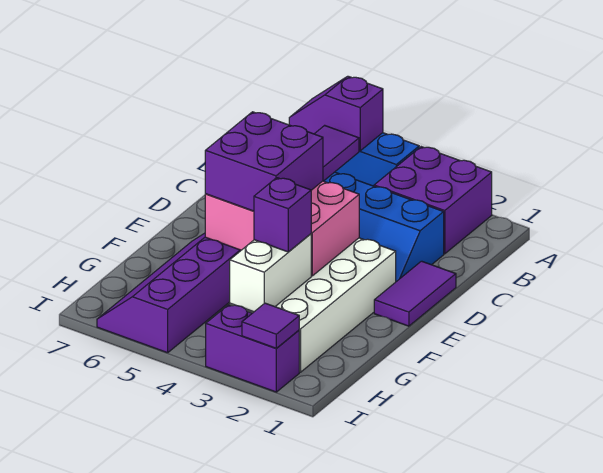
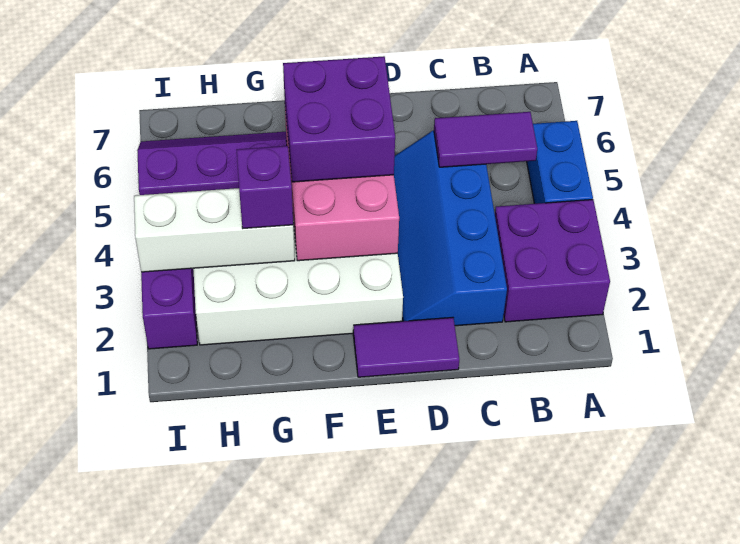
purple slope A5:A6 level 2 top 5 -> none
white brick G3:H3 level 2 -> white brick G3:I3 level 2
purple tile I2 level 2 -> none

